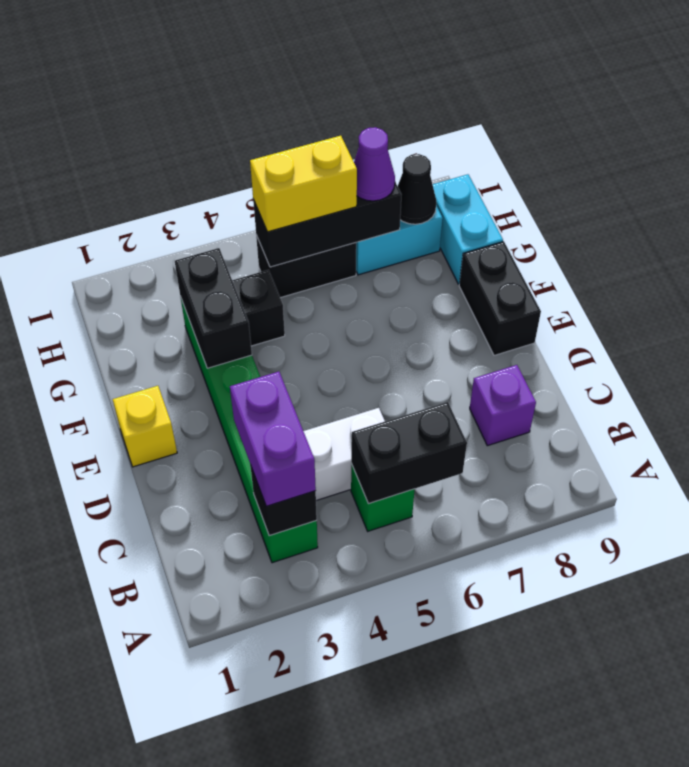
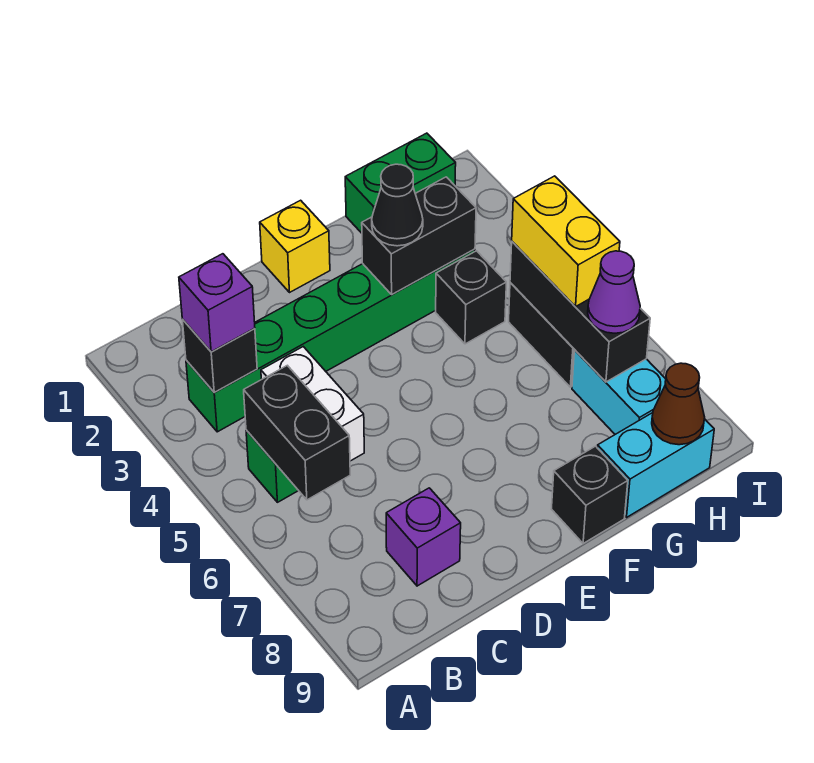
purple brick B3:C3 level 3 -> purple brick B3 level 3
black brick E9:F9 level 1 -> black brick F9 level 1
none -> green brick G1:H1 level 1
black cone H8 level 2 -> black cone F3 level 3
none -> brown cone H9 level 2

